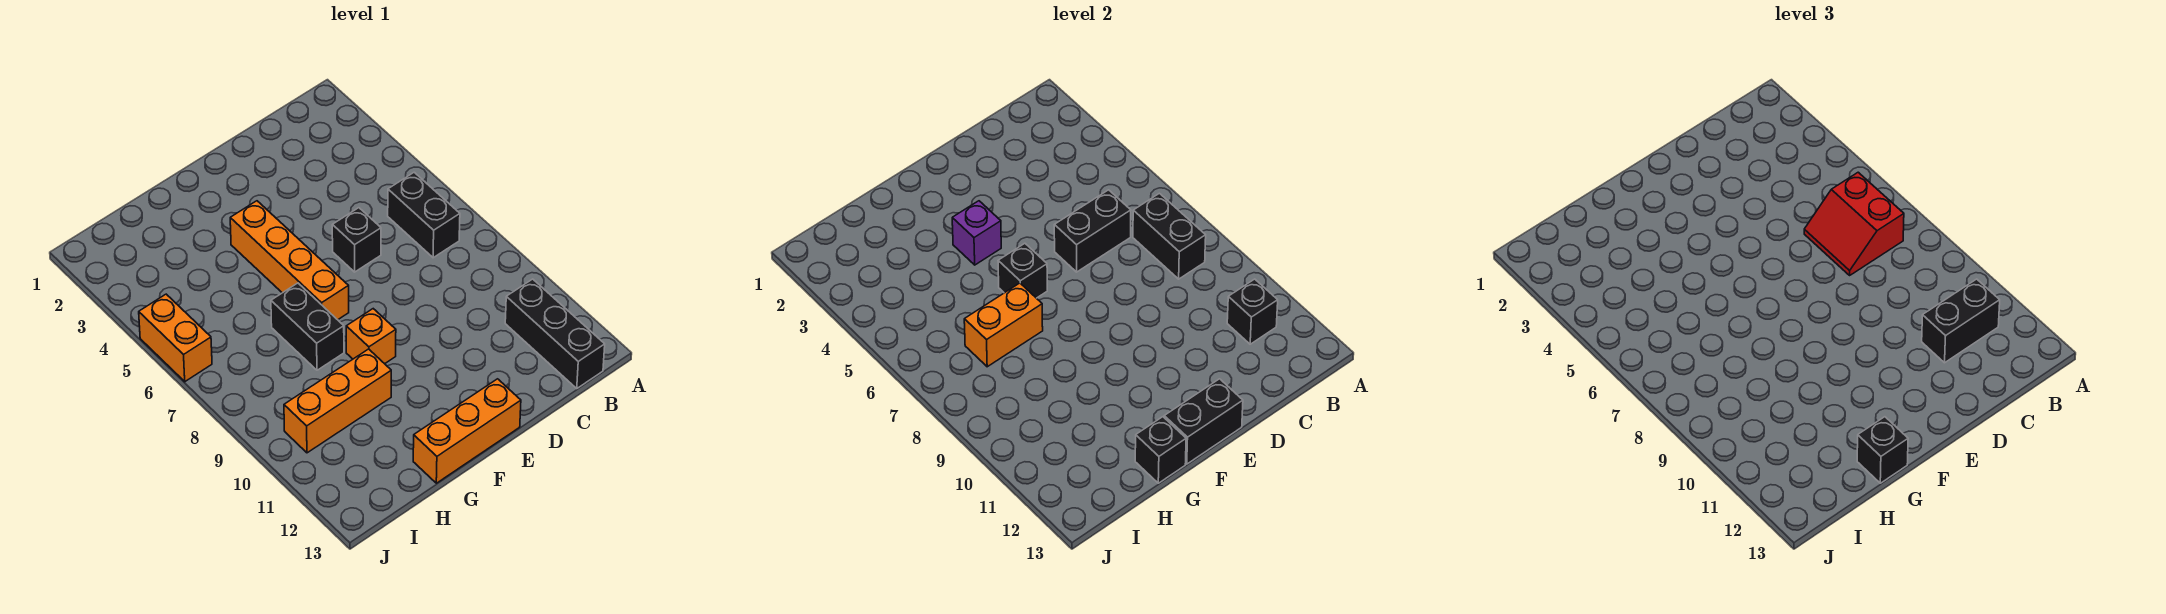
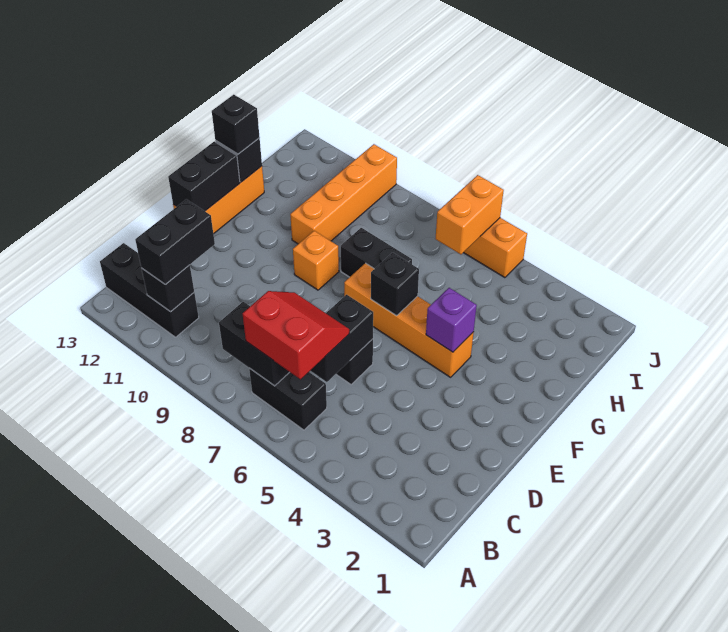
orange brick G7:H7 level 2 -> orange brick I6:J6 level 2
orange brick G10:I10 level 1 -> orange brick G10:J10 level 1

